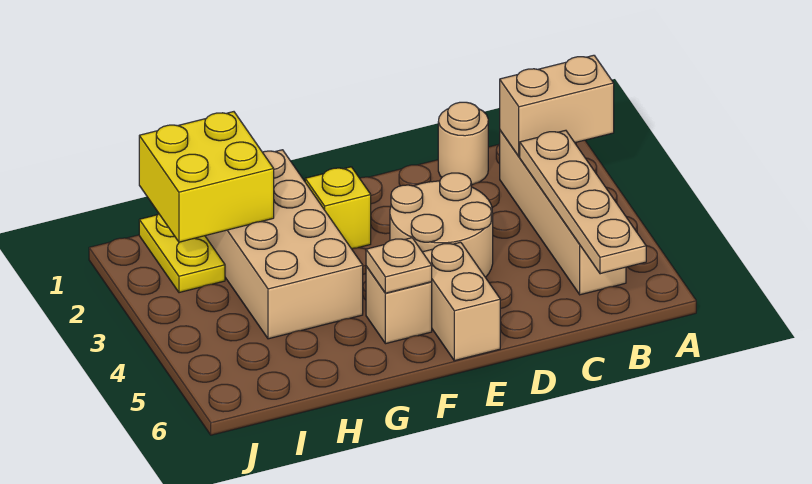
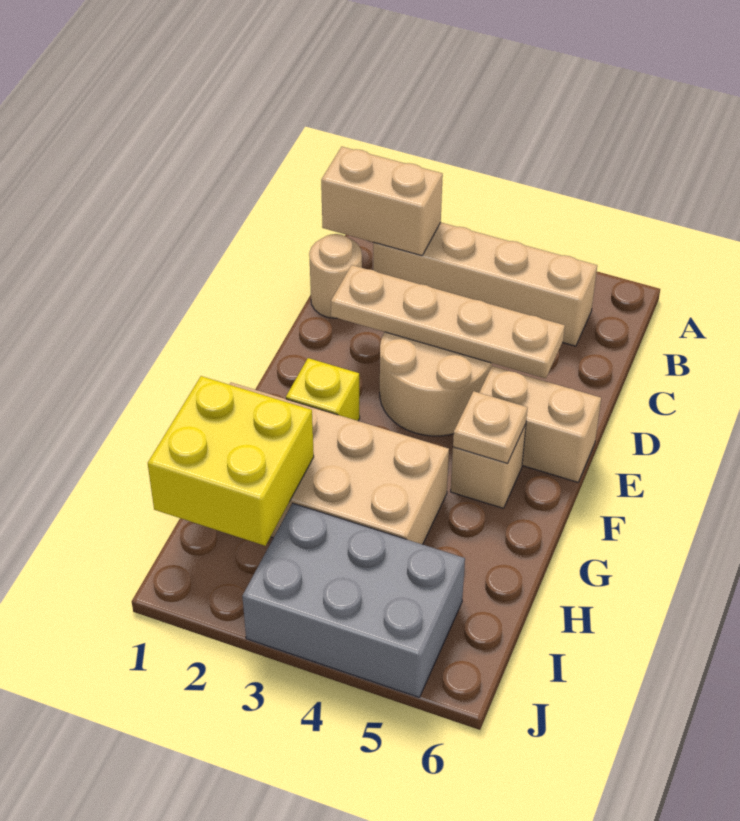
tan brick A2:B2 level 2 -> tan brick B1:B2 level 2
tan plate B3:B6 level 2 -> tan plate D2:D5 level 2
yellow plate I1:I2 level 1 -> none
none -> grey brick I3:J5 level 1

